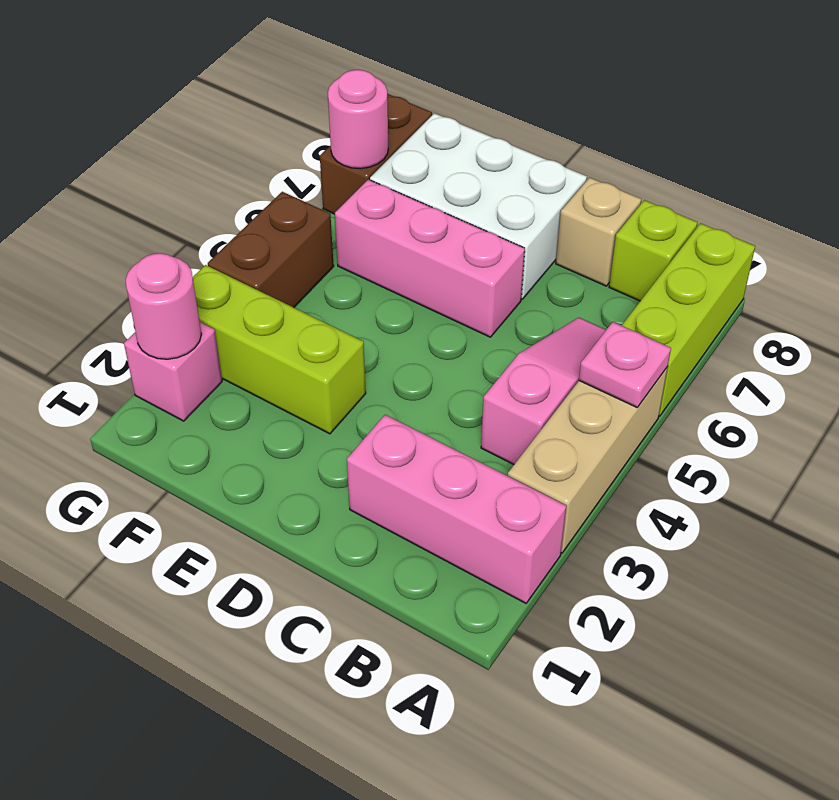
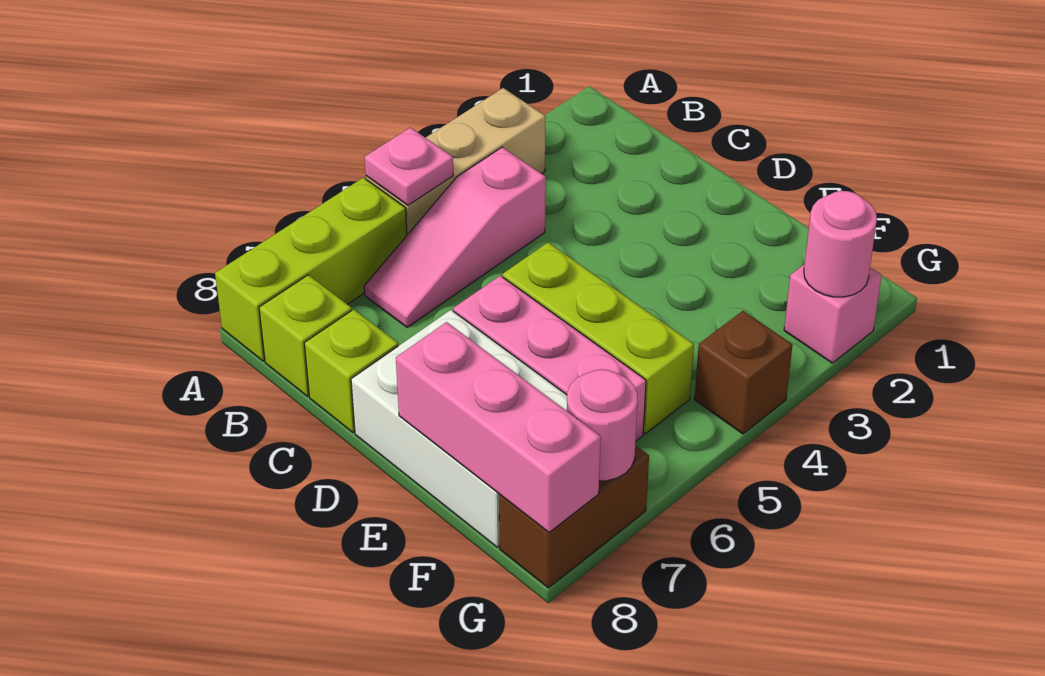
pink brick A2:C2 level 1 -> pink brick E8:G8 level 2
tan brick C8 level 1 -> lime brick C8 level 1
lime brick E3:G3 level 1 -> lime brick D5:F5 level 1
brown brick G4:G5 level 1 -> brown brick G4 level 1

